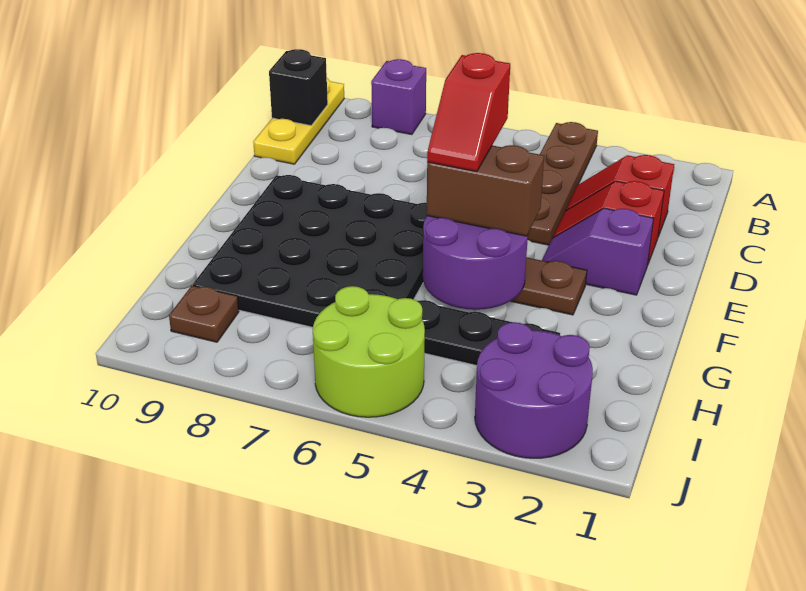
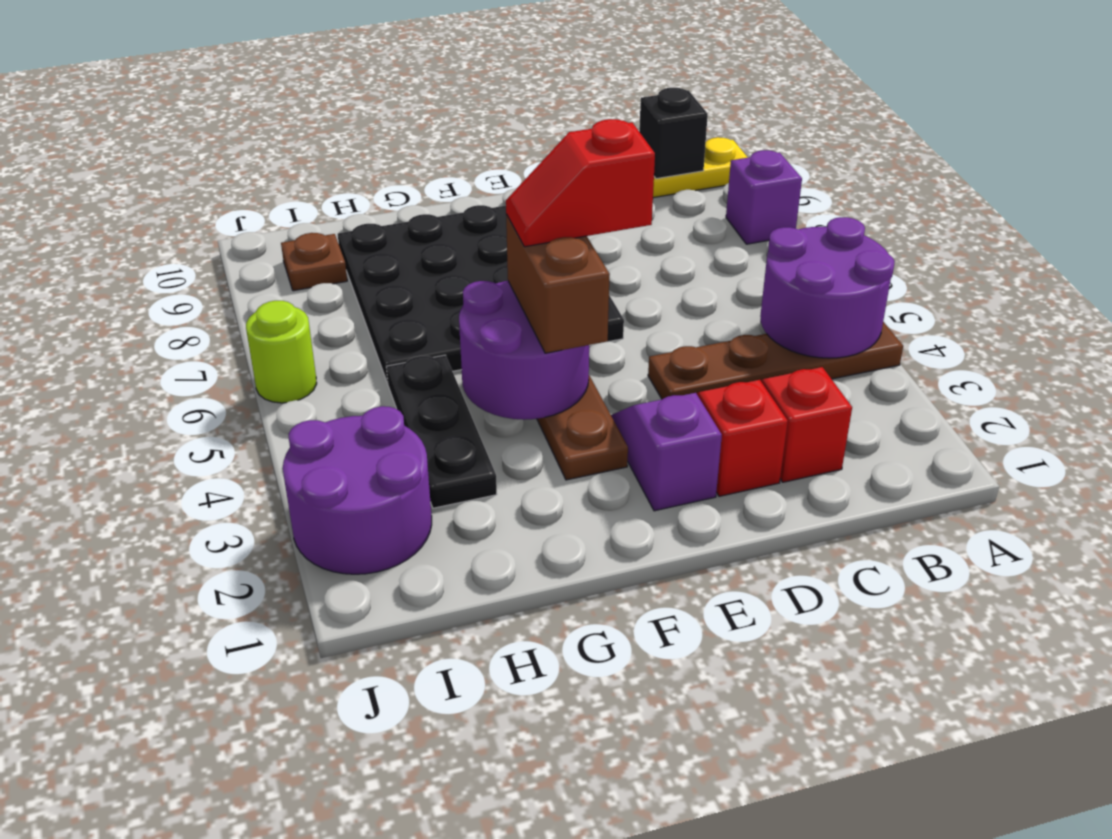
none -> purple round brick A4:B5 level 2
lime round brick I5:J6 level 1 -> lime round brick J6 level 1

